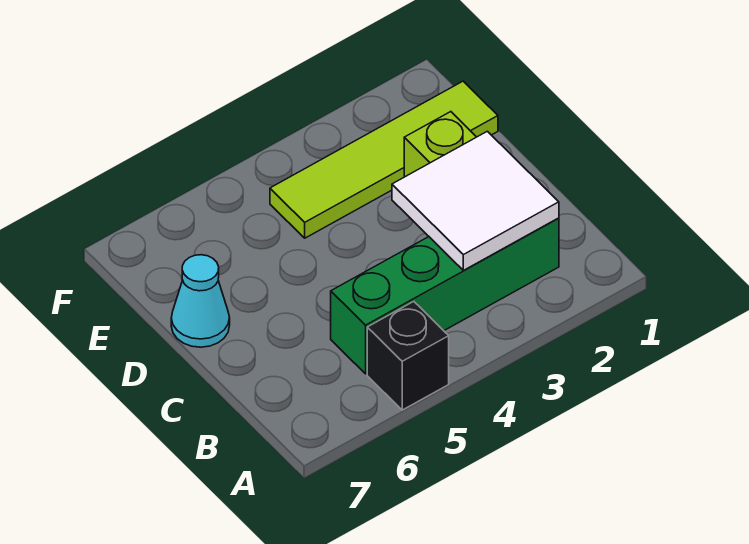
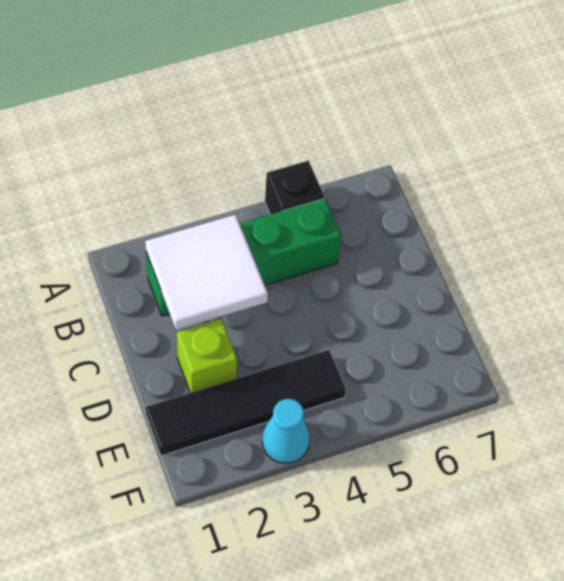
cyan cone D7 level 1 -> cyan cone F3 level 1
lime tile E1:E4 level 1 -> black tile E1:E4 level 1

